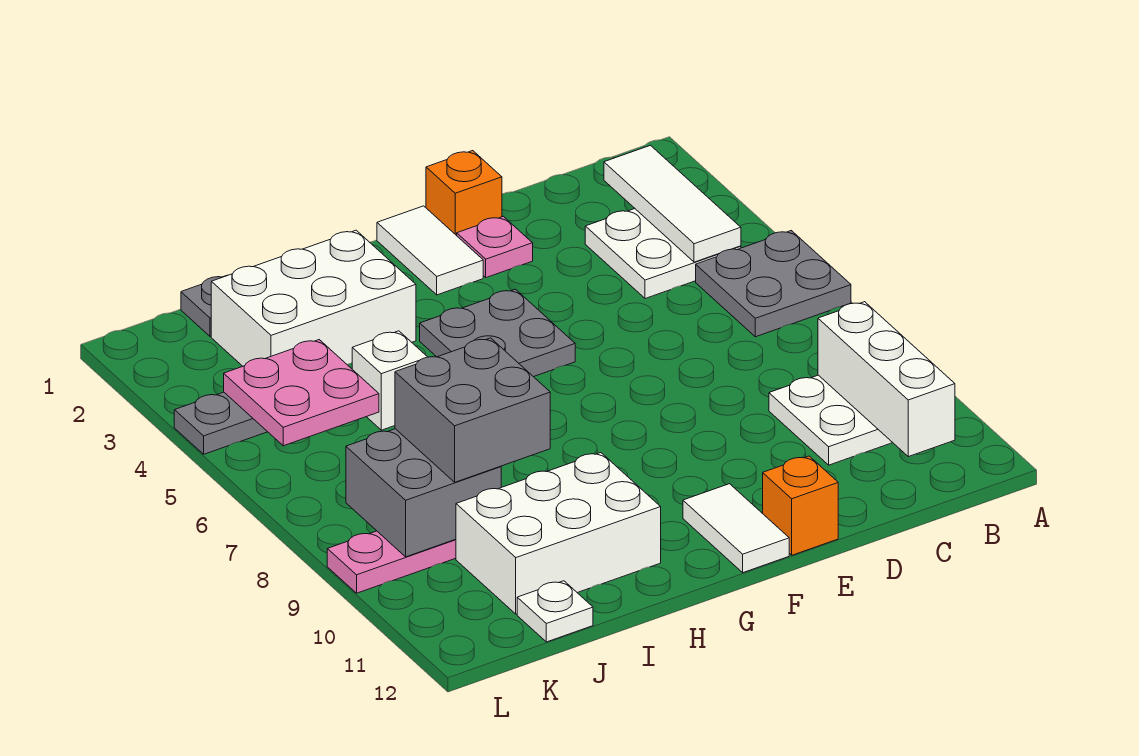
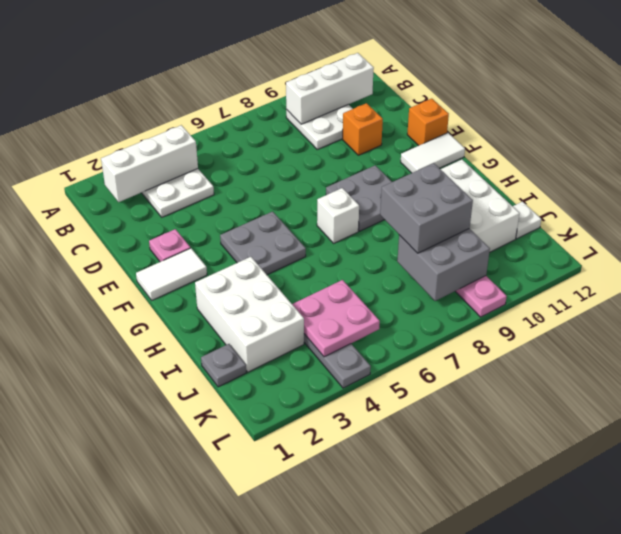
grey plate A5:B6 level 1 -> grey plate F8:G9 level 1
white tile B2:B4 level 2 -> white brick B2:B4 level 2
orange brick E1 level 1 -> orange brick D10 level 1
white brick I5 level 1 -> white brick G7 level 1

